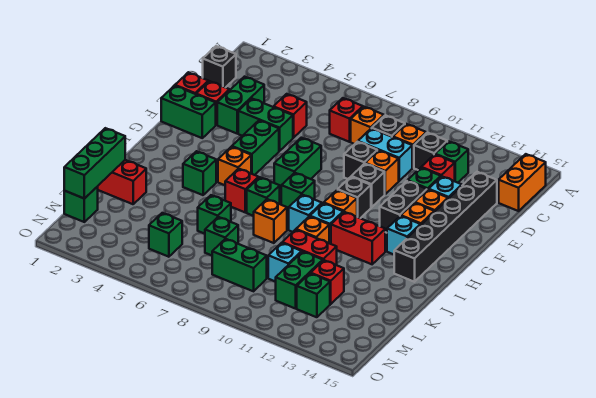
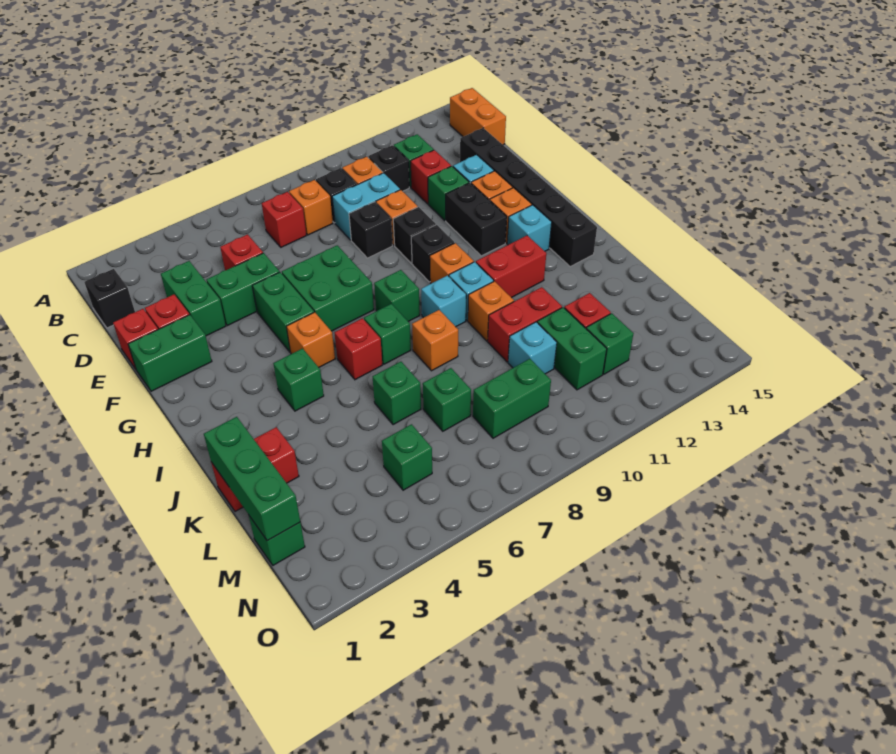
green brick F7:G7 level 1 -> green brick F6:G7 level 1

